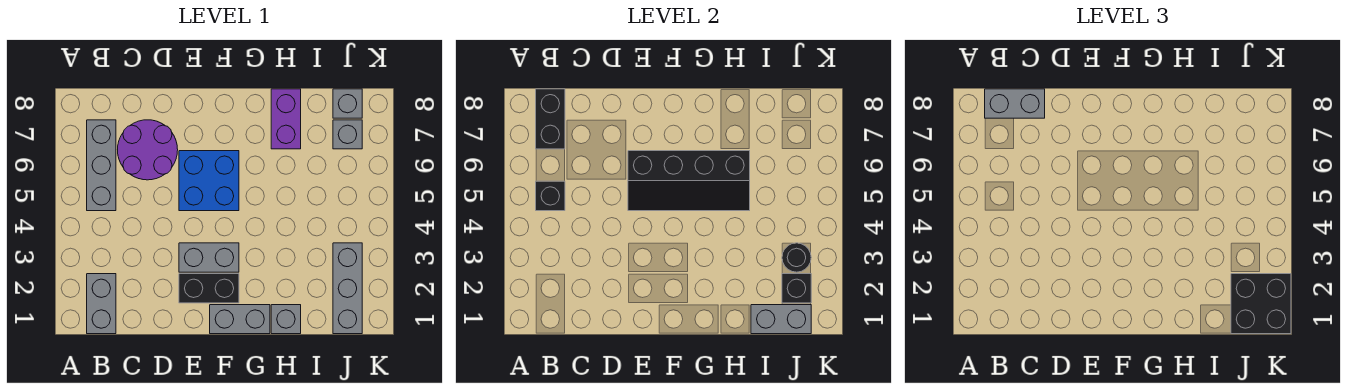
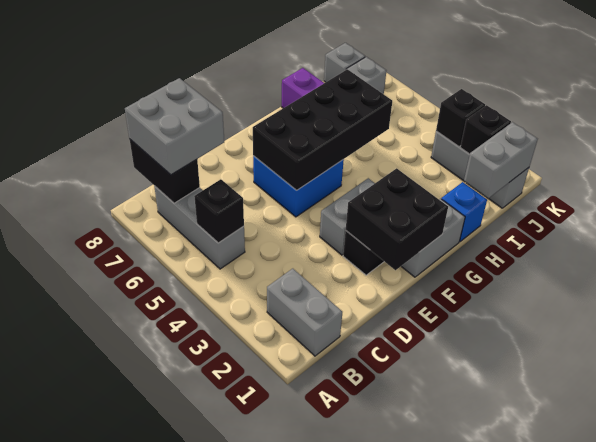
grey brick B8:C8 level 3 -> grey brick B7:C8 level 3
purple round brick C6:D7 level 1 -> none
black slope E5:H6 level 2 top 6 -> black brick E5:H6 level 2
grey brick H1 level 1 -> blue brick H1 level 1
black brick J1:K2 level 3 -> black brick E1:F2 level 2
black round brick J3 level 2 -> black brick J3 level 2

